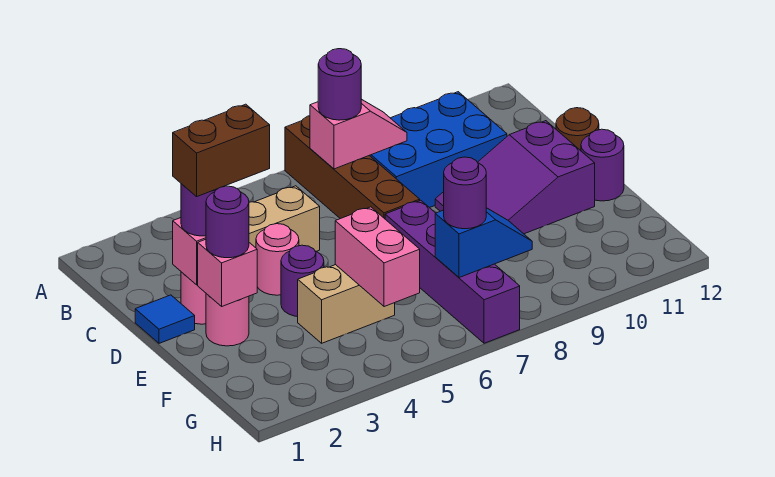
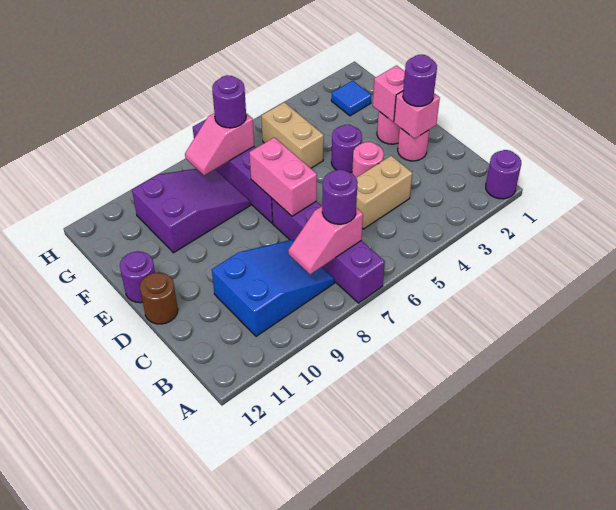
brown brick A7:D7 level 1 -> purple brick A7:D7 level 1
blue brick B8:C10 level 1 -> blue slope B8:C10 level 1 top 10
blue tile D1 level 1 -> blue tile G2 level 1
brown brick D2:D3 level 4 -> none
purple slope D9:E11 level 1 top 11 -> purple slope F8:G10 level 1 top 10
purple round brick E2 level 3 -> purple round brick A1 level 1
tan brick F4:F5 level 1 -> tan brick F5:G5 level 1
pink brick F5:G5 level 2 -> pink brick D7:E7 level 2
blue slope G7:G8 level 2 top 7 -> pink slope G7:G8 level 2 top 7

